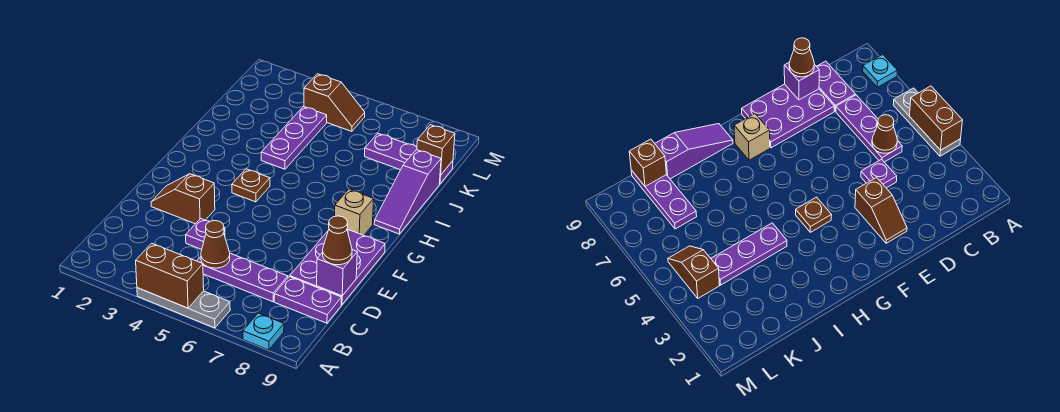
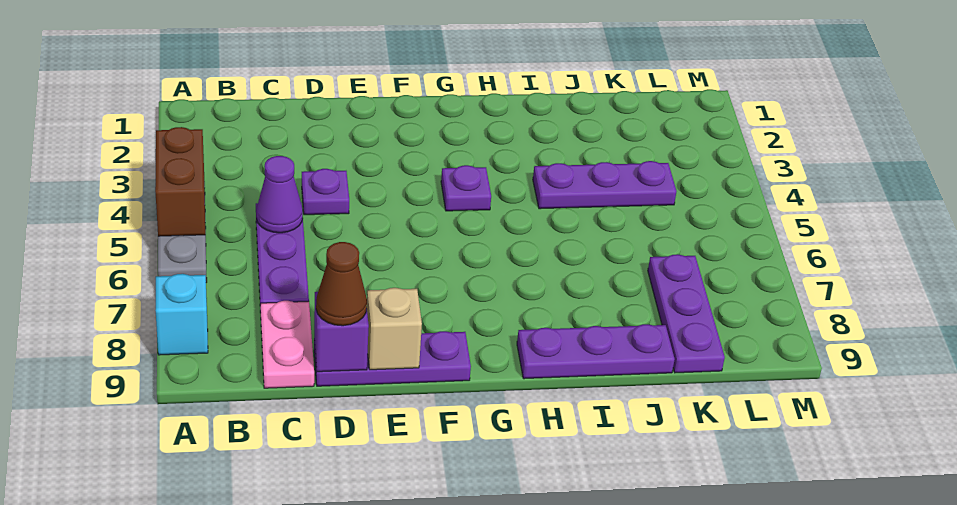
cyan plate A8 level 1 -> cyan brick A8 level 1
brown cone C5 level 2 -> purple cone C5 level 2
purple plate C8:C9 level 1 -> pink plate C8:C9 level 1
purple plate D8:F9 level 1 -> purple plate D9:F9 level 1
brown slope E2:E3 level 1 top 3 -> none
brown plate G4 level 1 -> purple plate G4 level 1
tan brick G8 level 1 -> tan brick E9 level 2
purple slope H9:J9 level 1 top J -> purple plate H9:J9 level 1
brown brick K9 level 2 -> none
brown slope L4:L5 level 1 top 4 -> none

